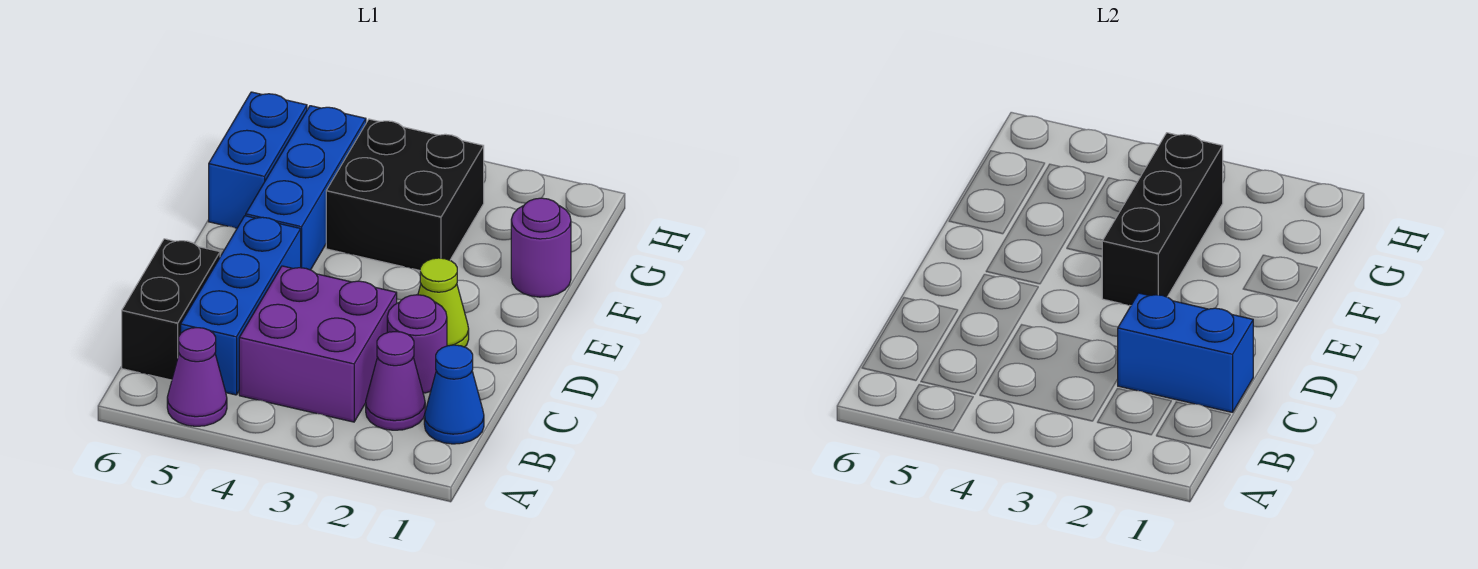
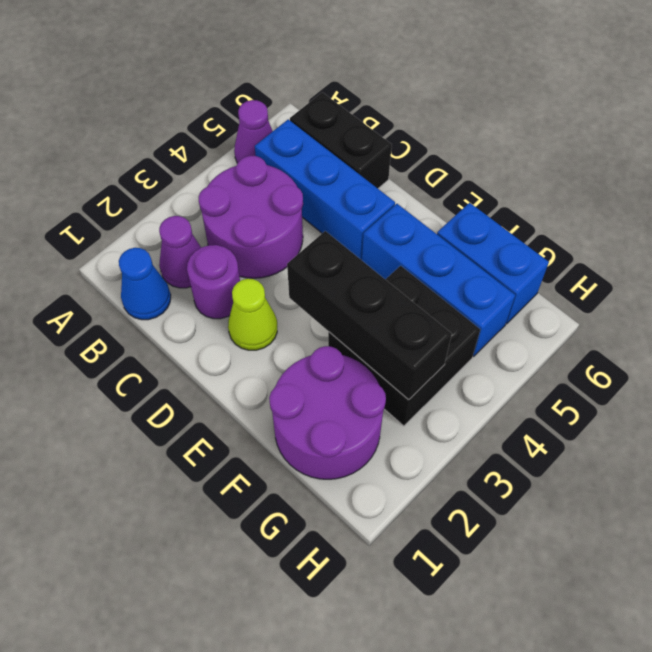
purple brick B3:C4 level 1 -> purple round brick B3:C4 level 1
blue brick C1:C2 level 2 -> none
purple round brick F1 level 1 -> purple round brick F1:G2 level 1

